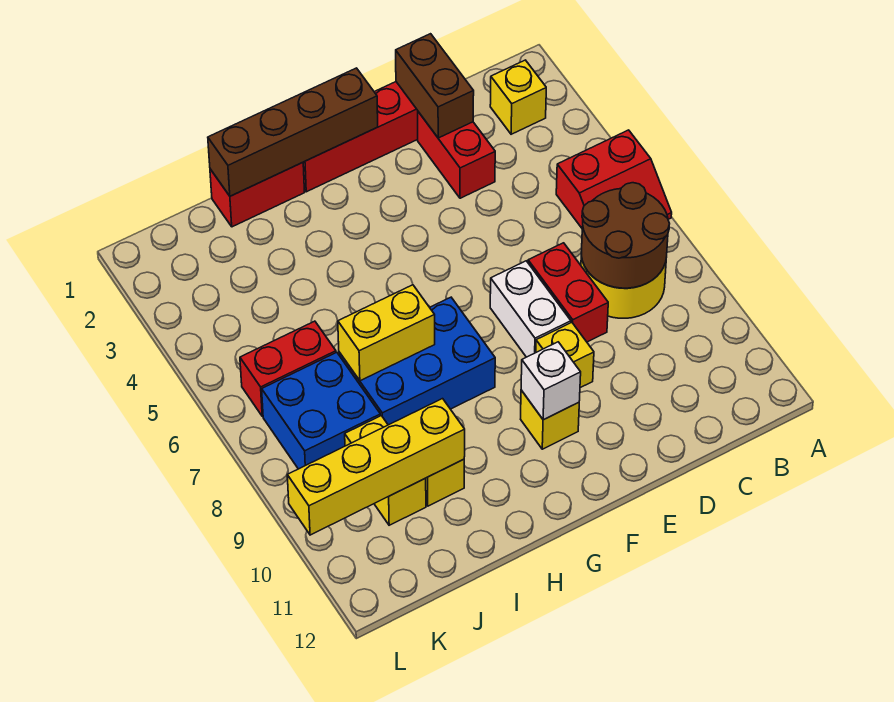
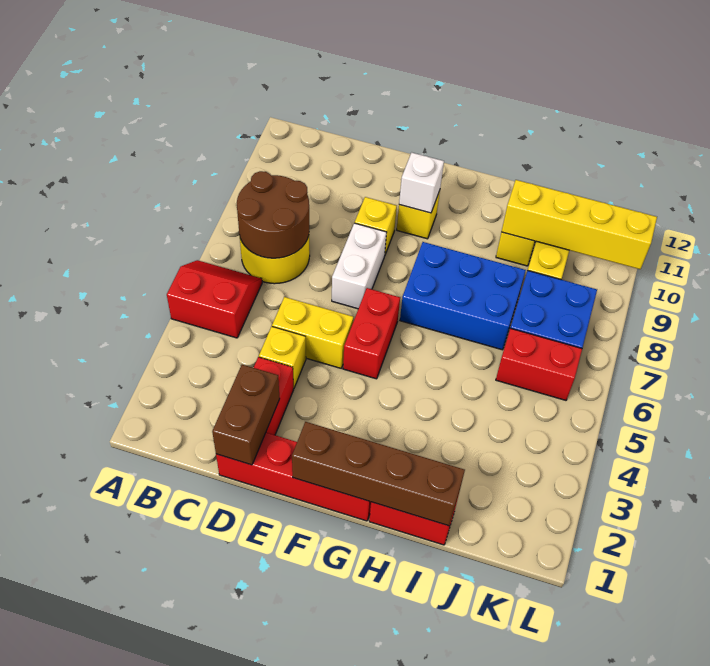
yellow brick B2 level 1 -> yellow brick D4 level 1
red brick D7:D8 level 1 -> red brick F5:F6 level 1
yellow brick H7:I7 level 2 -> yellow brick D5:E5 level 1

